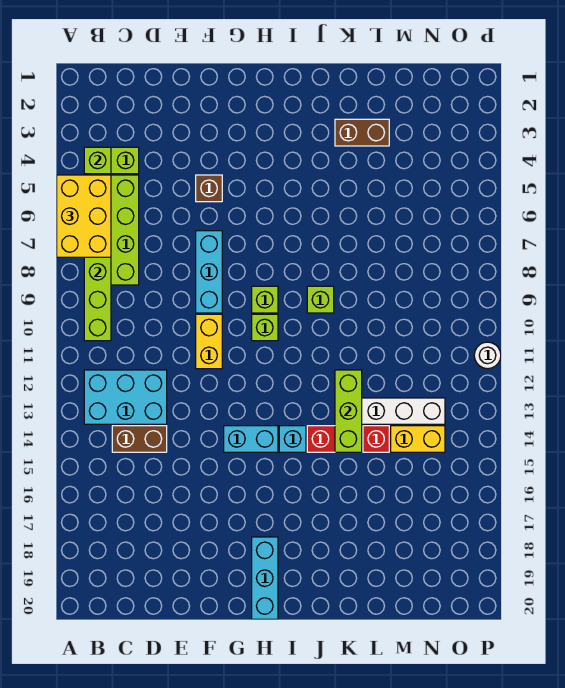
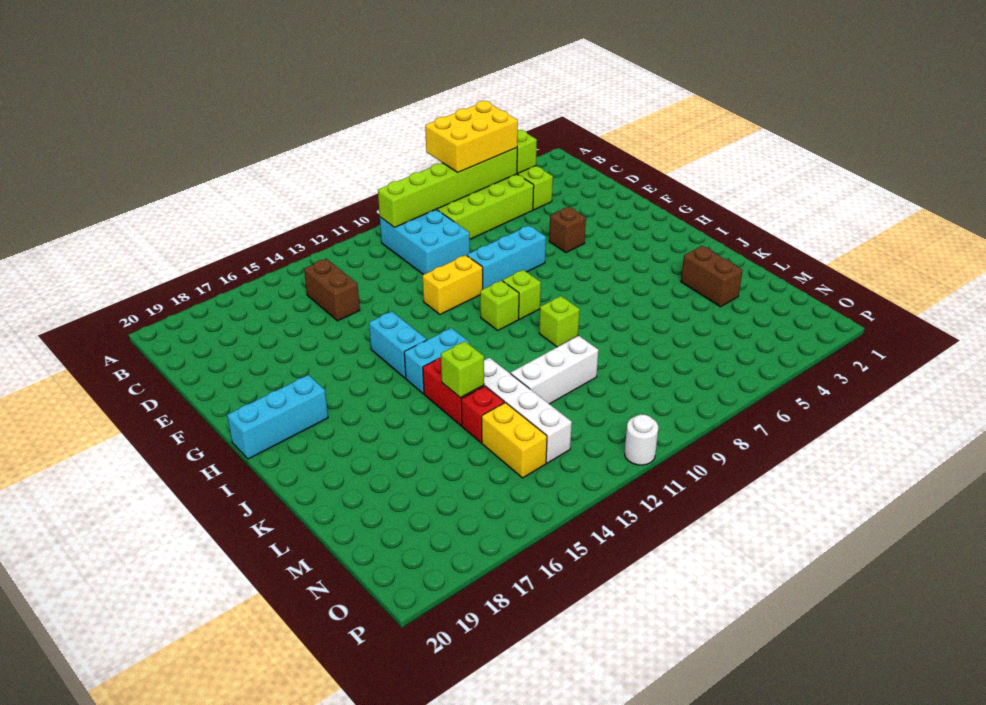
cyan brick B12:D13 level 1 -> cyan brick B9:D10 level 1
cyan brick I14 level 1 -> cyan brick I13:I14 level 1
lime brick K12:K14 level 2 -> lime brick K14 level 2
none -> white brick L10:L12 level 1

